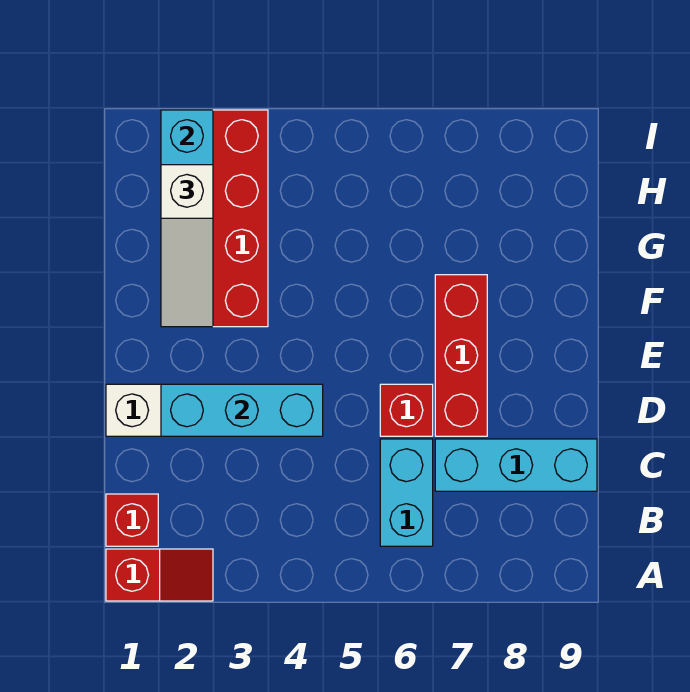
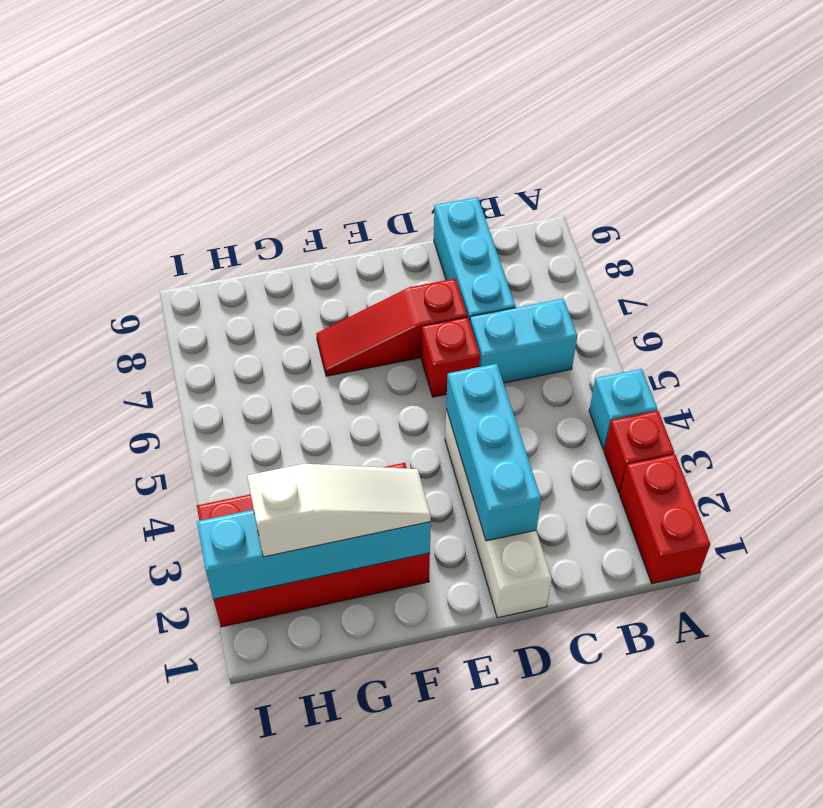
red slope A1:A2 level 1 top 1 -> red brick A1:A2 level 1
none -> cyan brick A4 level 1
red brick B1 level 1 -> red brick A3 level 1
red brick D7:F7 level 1 -> red slope D7:F7 level 1 top D

